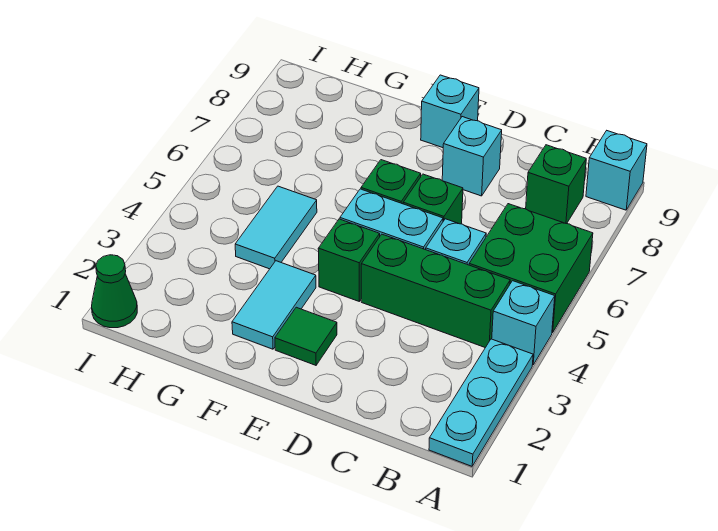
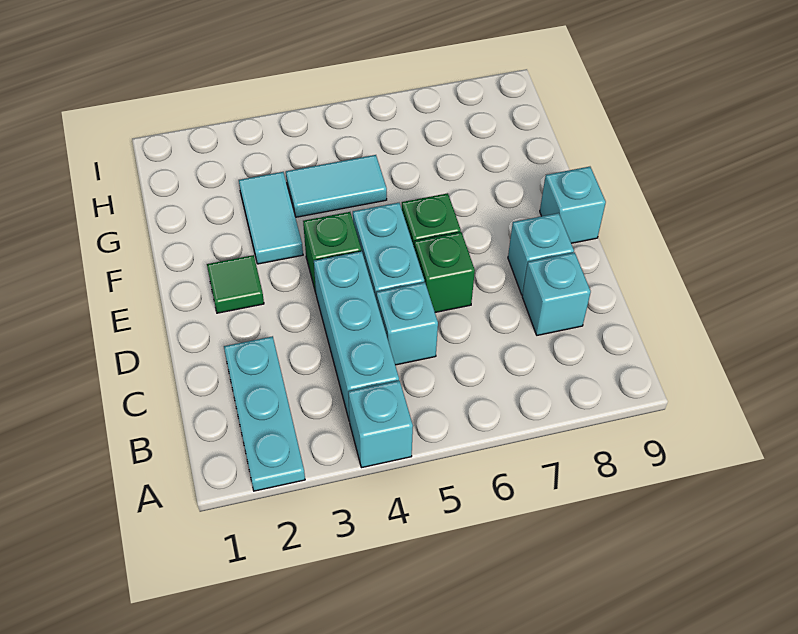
cyan plate A1:A3 level 1 -> cyan plate A2:C2 level 1
green brick A5:B6 level 1 -> none
cyan brick A9 level 1 -> cyan brick C8 level 1
green brick B4:D4 level 1 -> cyan brick B4:D4 level 1
green brick B8 level 1 -> none
cyan tile F2:F3 level 1 -> cyan tile F3:G3 level 1
green cone I1 level 1 -> none

